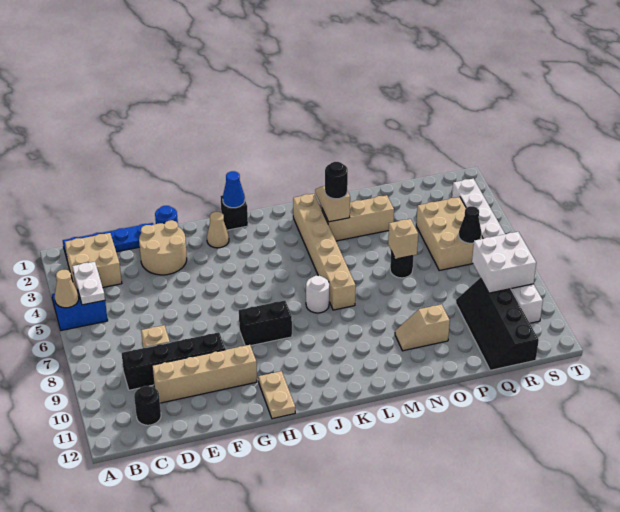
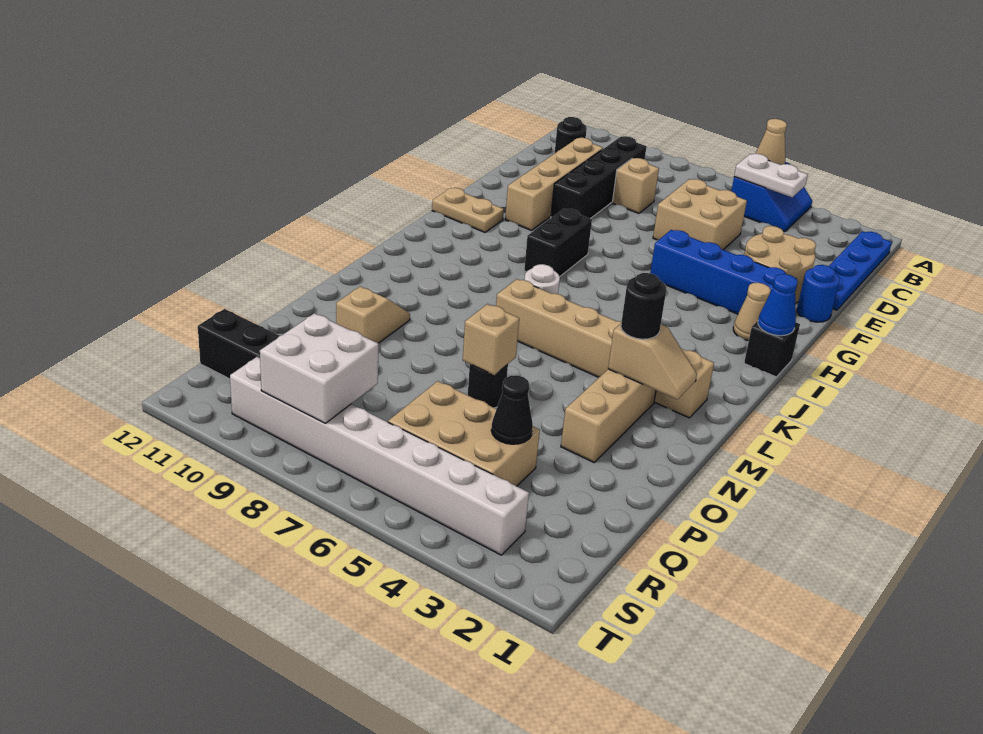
tan brick B2:C3 level 1 -> tan brick D5:E6 level 1
none -> blue brick G2:G5 level 1
black cone R6 level 2 -> black cone Q4 level 2

